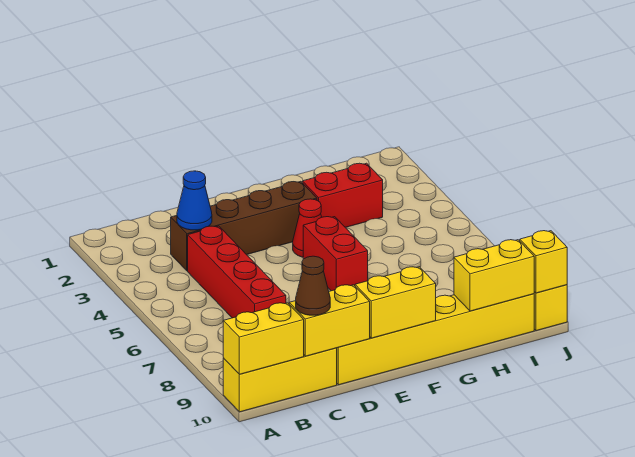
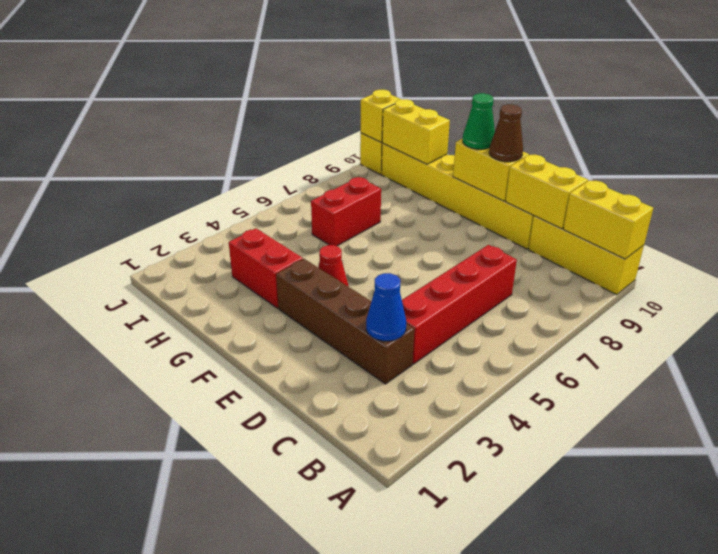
brown cone C10 level 3 -> brown cone E10 level 3
red brick F5:F6 level 1 -> red brick H6:H7 level 1
none -> green cone F10 level 3

